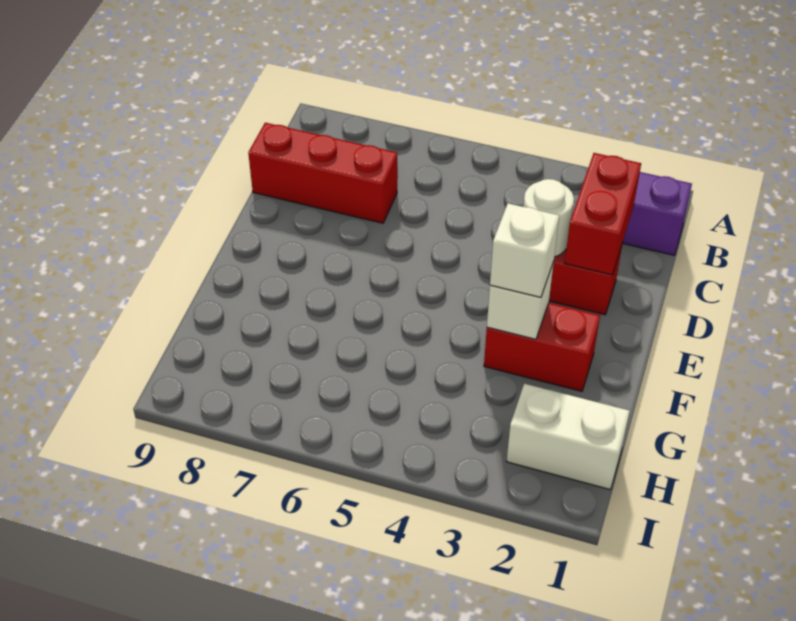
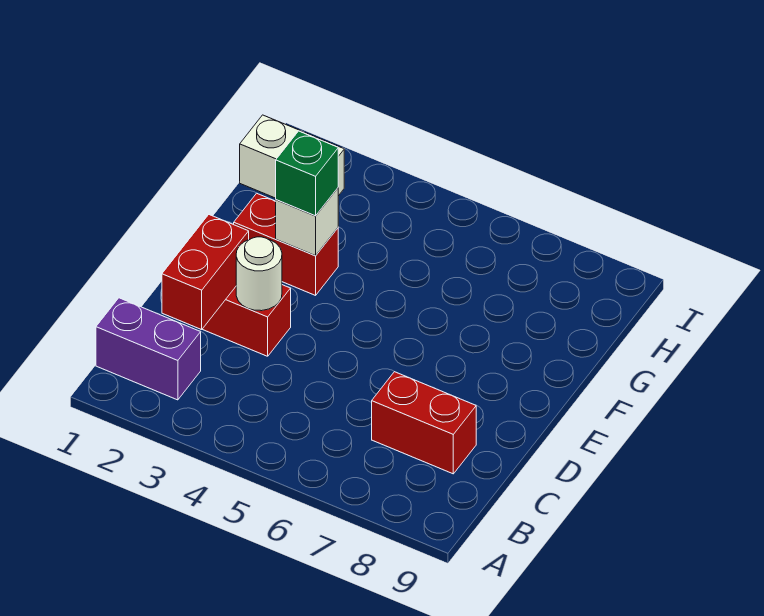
red brick C7:C9 level 1 -> red brick C7:C8 level 1
white brick F3 level 3 -> green brick F3 level 3

